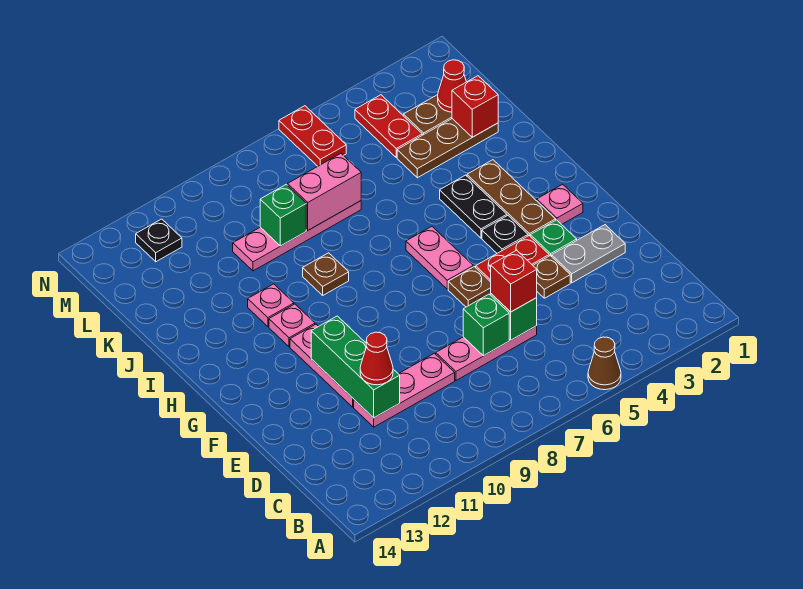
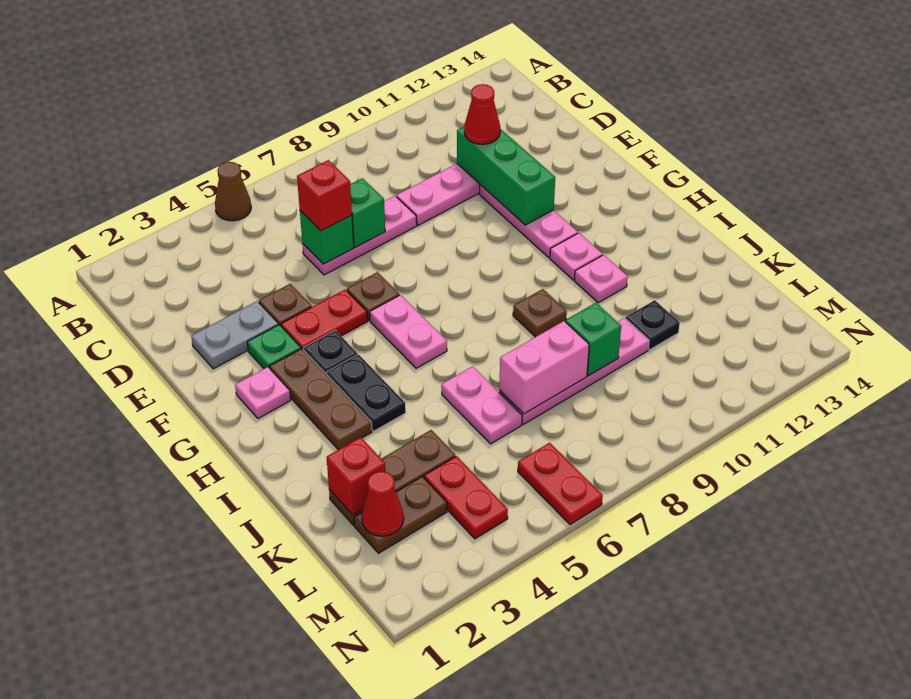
none -> pink plate J6:K6 level 1
black plate M12 level 1 -> black plate K11 level 1

